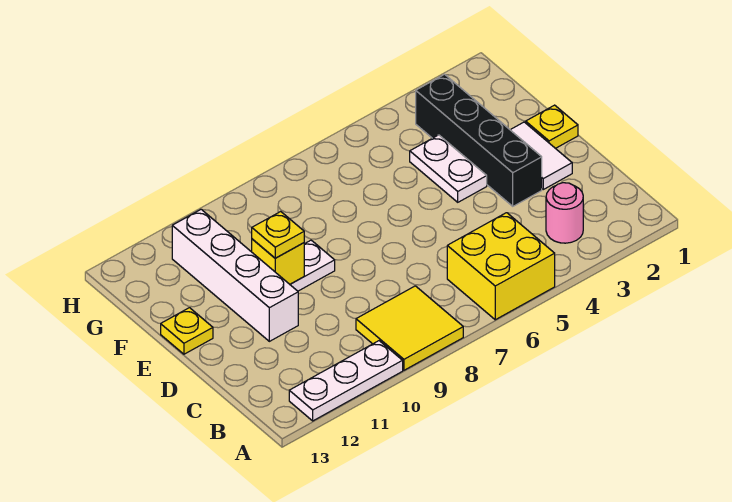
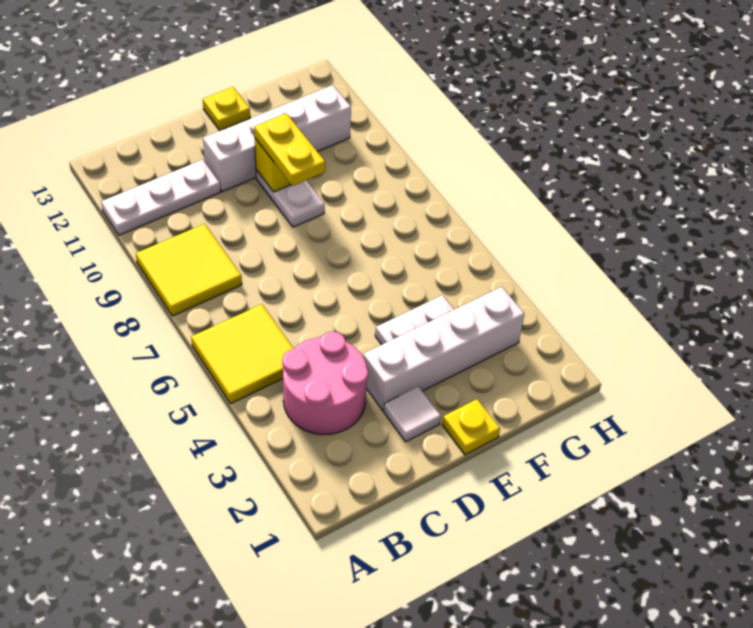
yellow brick A5:B6 level 1 -> yellow tile A5:B6 level 1
white plate A10:A12 level 1 -> white plate A11:C11 level 1
pink round brick B3 level 1 -> pink round brick B3:C4 level 1
white tile D2:E2 level 1 -> white tile D2 level 1
black brick D3:G3 level 1 -> white brick D3:G3 level 1
yellow plate E10 level 3 -> yellow plate E9:E10 level 3

